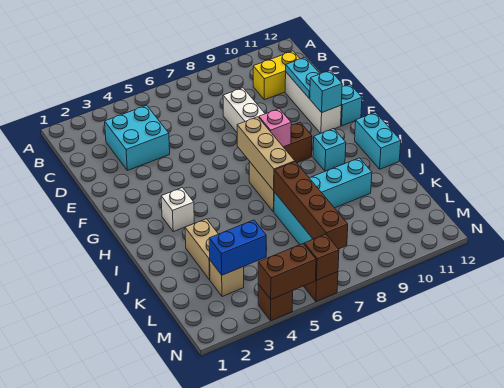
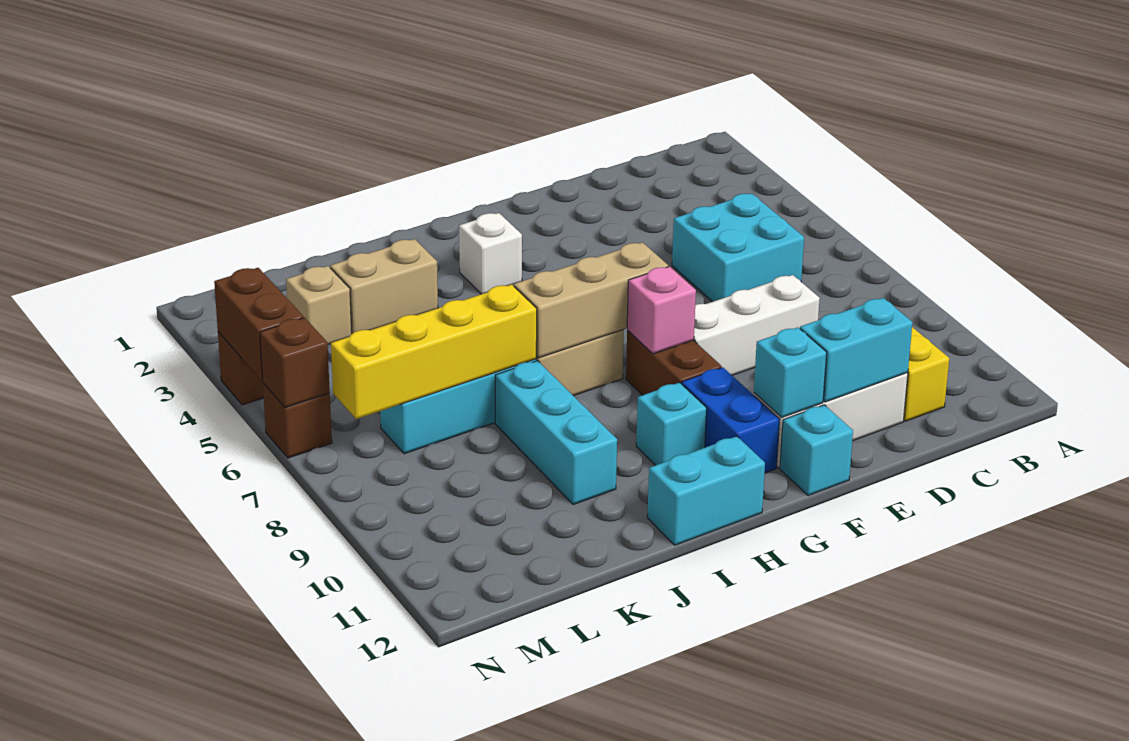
cyan brick C3:D4 level 1 -> cyan brick C5:D6 level 1
cyan plate D11:E11 level 2 -> cyan brick D11:E11 level 2
brown brick J7:M7 level 2 -> yellow brick J7:M7 level 2
blue brick L3:L4 level 2 -> blue brick G10:G11 level 1

